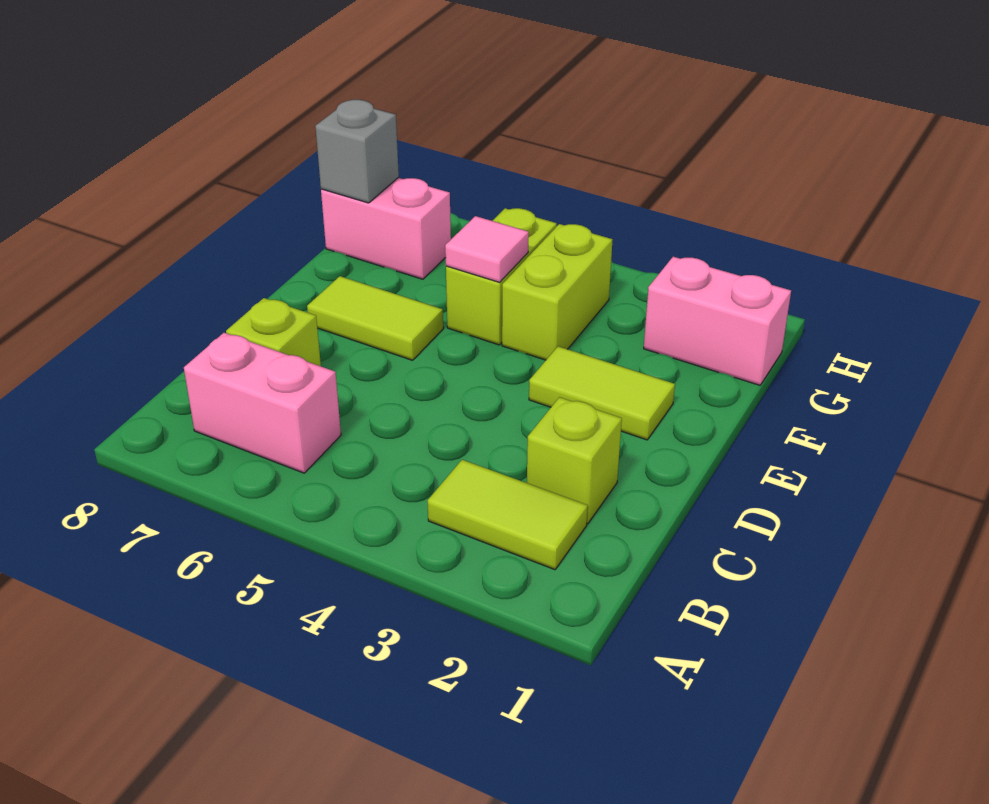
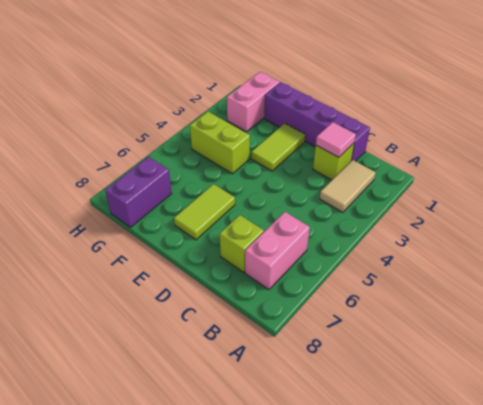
lime tile B2:B3 level 1 -> tan tile B2:B3 level 1
none -> purple brick C1:F1 level 1
lime brick F5:G5 level 1 -> none
pink tile F5 level 2 -> pink tile C2 level 2
pink brick G7:G8 level 1 -> purple brick G7:G8 level 1
grey brick G8 level 2 -> none

